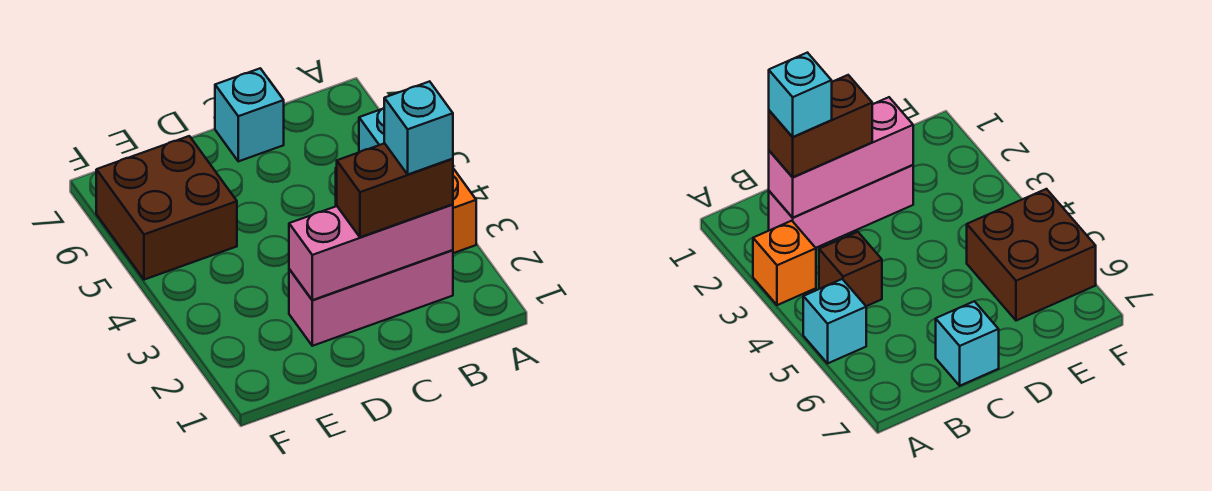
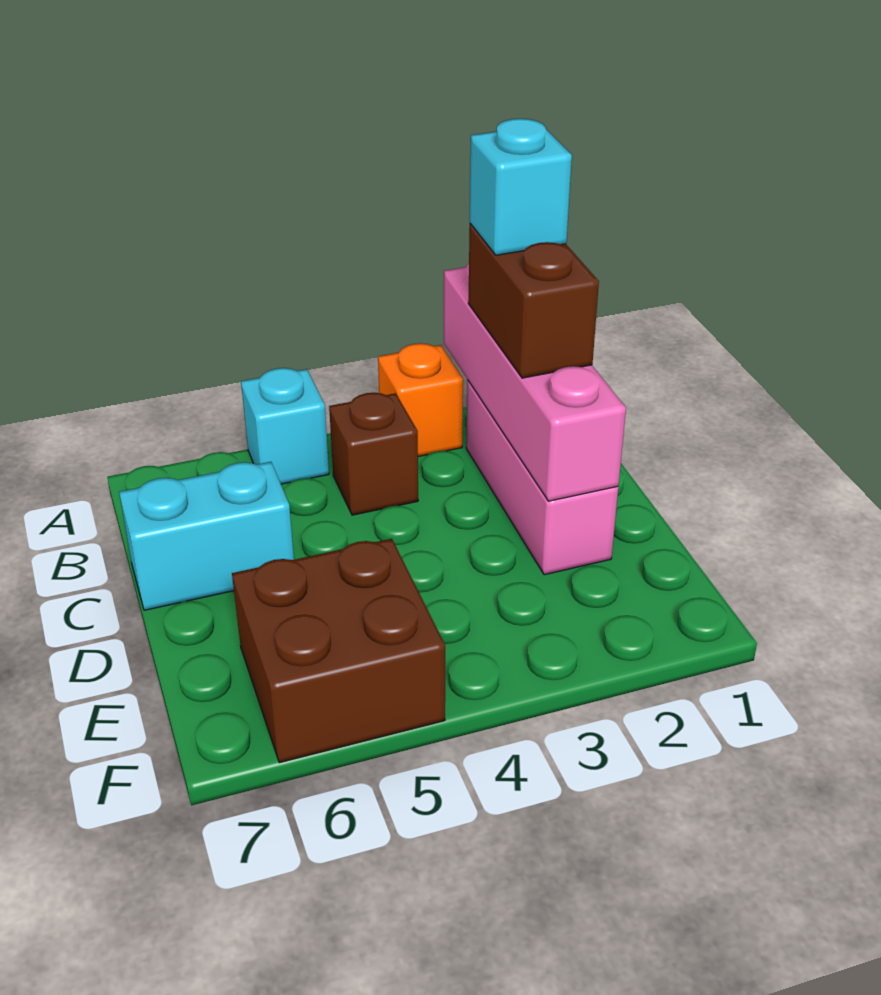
pink brick B2:D2 level 2 -> pink brick A2:D2 level 2
cyan brick C7 level 1 -> cyan brick C6:C7 level 1

